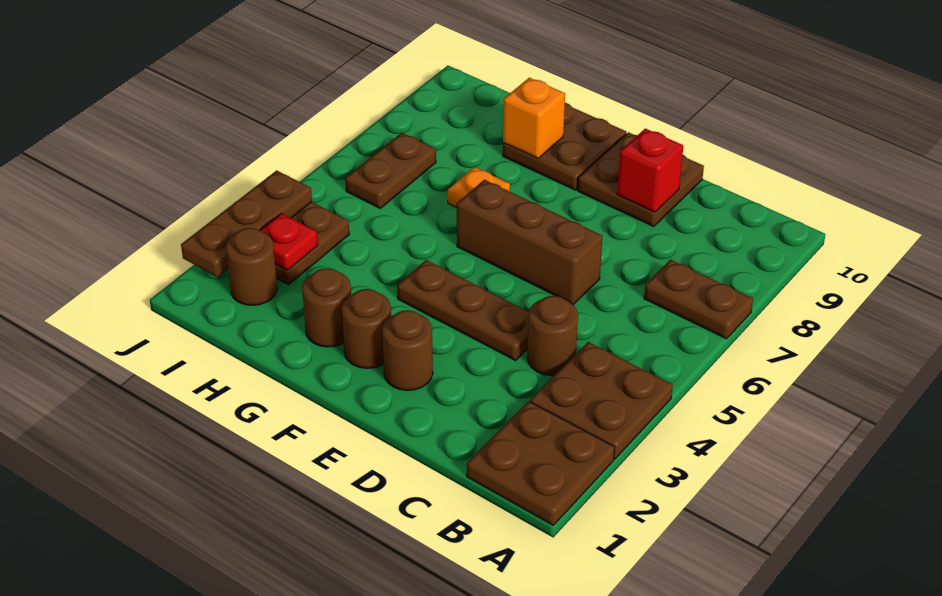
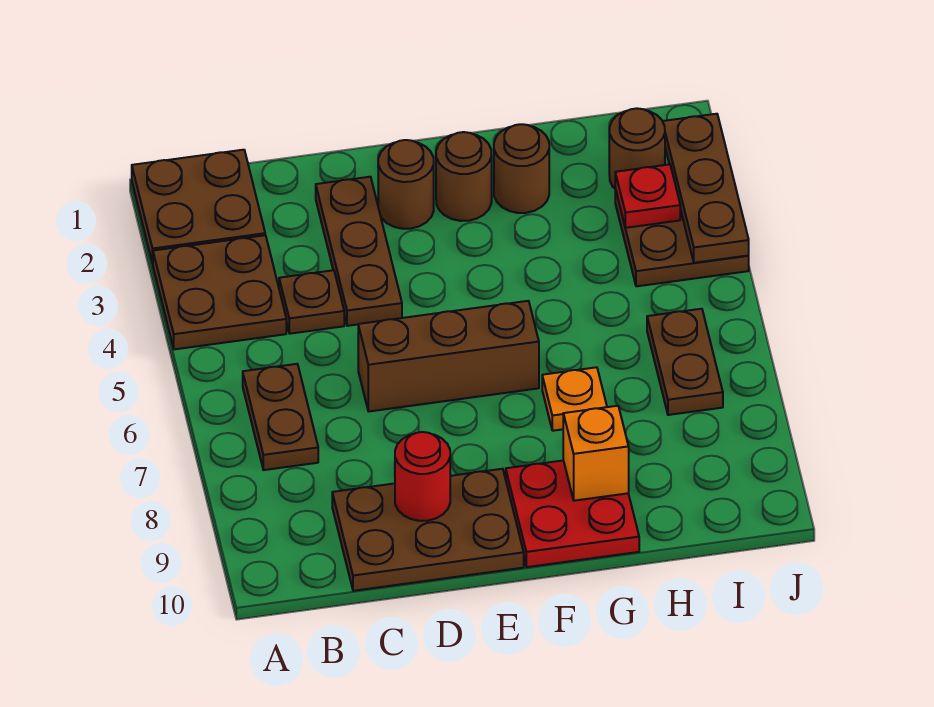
brown plate A7:B7 level 1 -> brown plate B6:B7 level 1
brown round brick C4 level 1 -> brown plate C4 level 1
brown plate D4:F4 level 1 -> brown plate D2:D4 level 1
brown plate D9:E10 level 1 -> brown plate C9:E10 level 1
red brick D9 level 2 -> red round brick D9 level 2
brown plate F9:G10 level 1 -> red plate F9:G10 level 1

